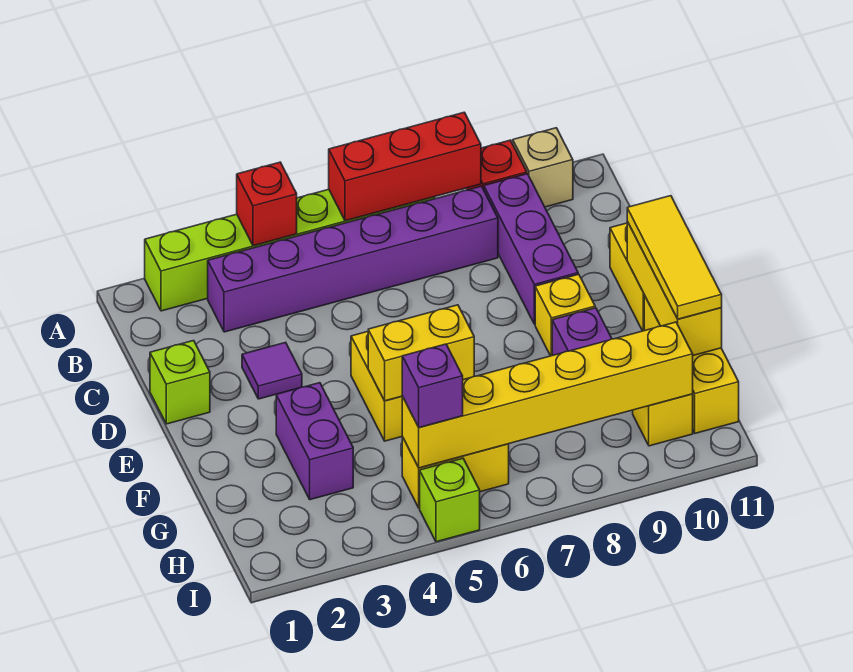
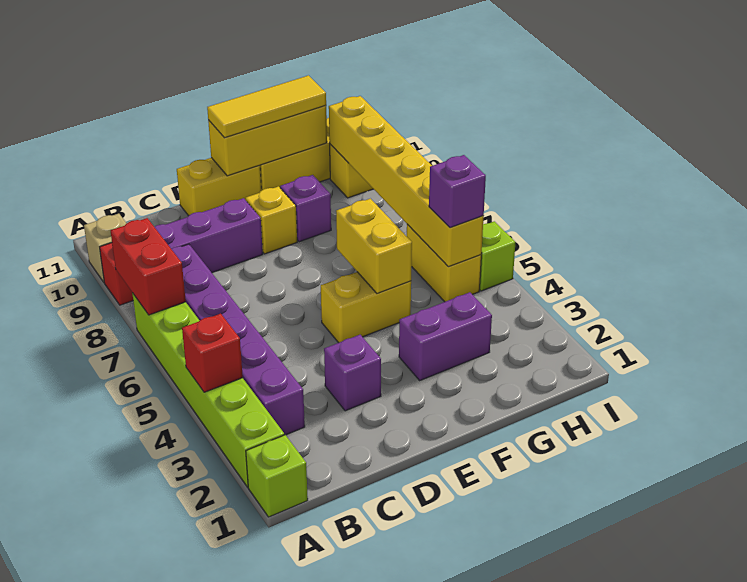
red brick A6:A8 level 2 -> red brick A7:A8 level 2
lime brick D1 level 1 -> lime brick A1 level 1
purple tile D3 level 1 -> purple brick D3 level 1

